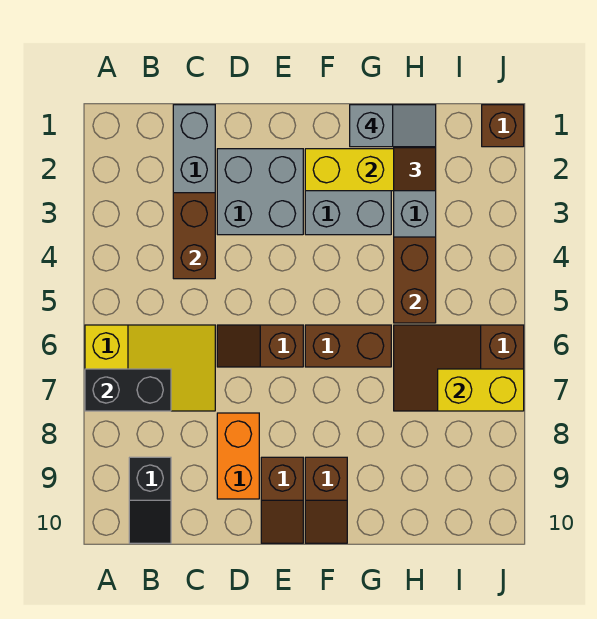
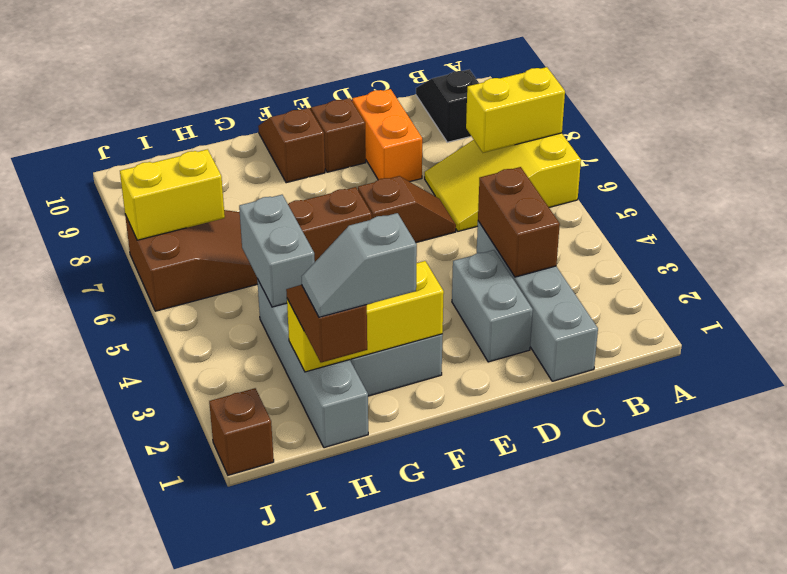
black brick A7:B7 level 2 -> yellow brick A7:B7 level 2
grey brick D2:E3 level 1 -> grey brick D2:D3 level 1
brown brick H4:H5 level 2 -> grey brick H4:H5 level 2

